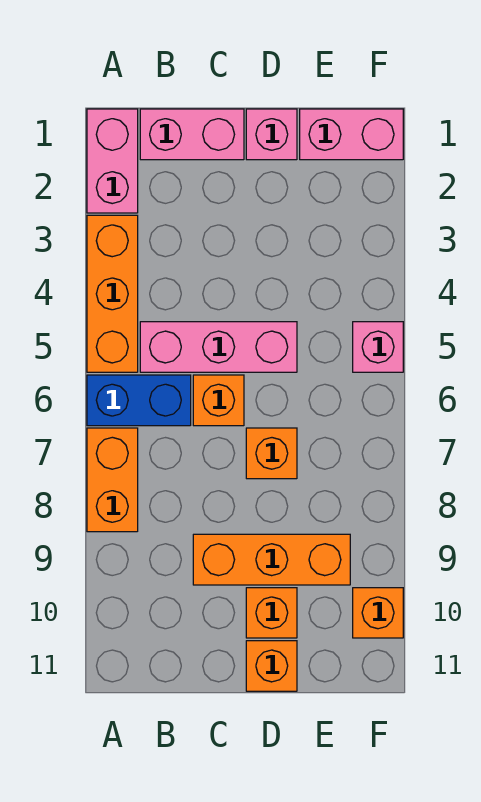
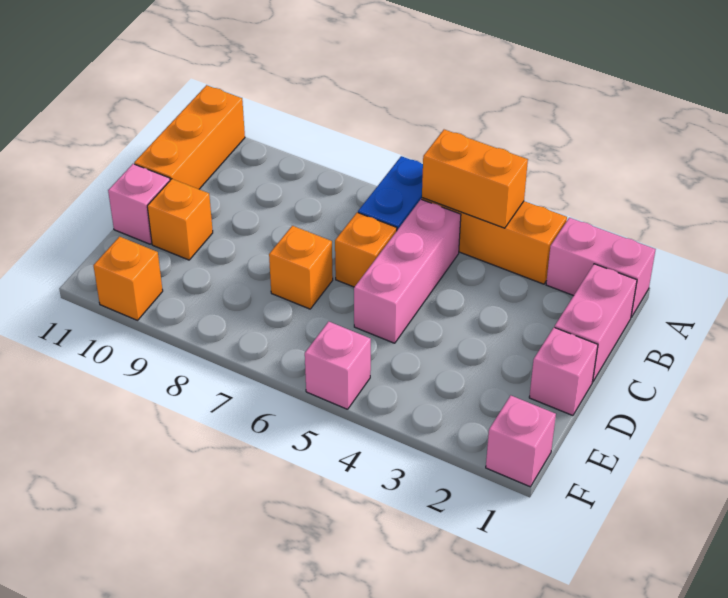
orange brick A7:A8 level 1 -> orange brick A4:A5 level 2
orange brick C9:E9 level 1 -> orange brick A11:C11 level 1
orange brick D11 level 1 -> pink brick D11 level 1
pink brick E1:F1 level 1 -> pink brick F1 level 1

